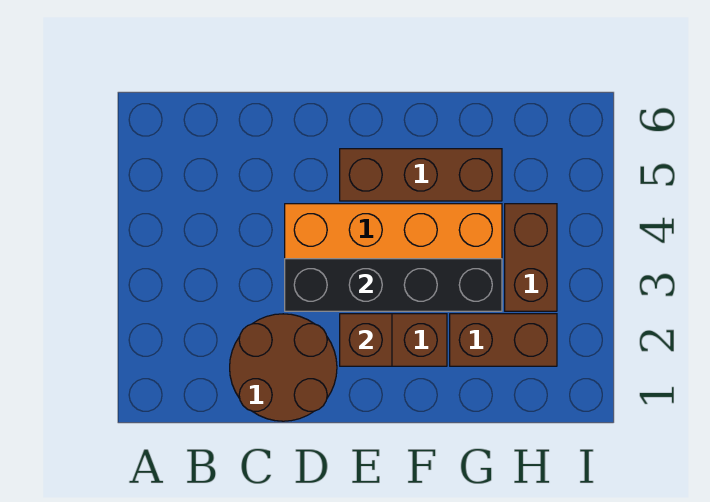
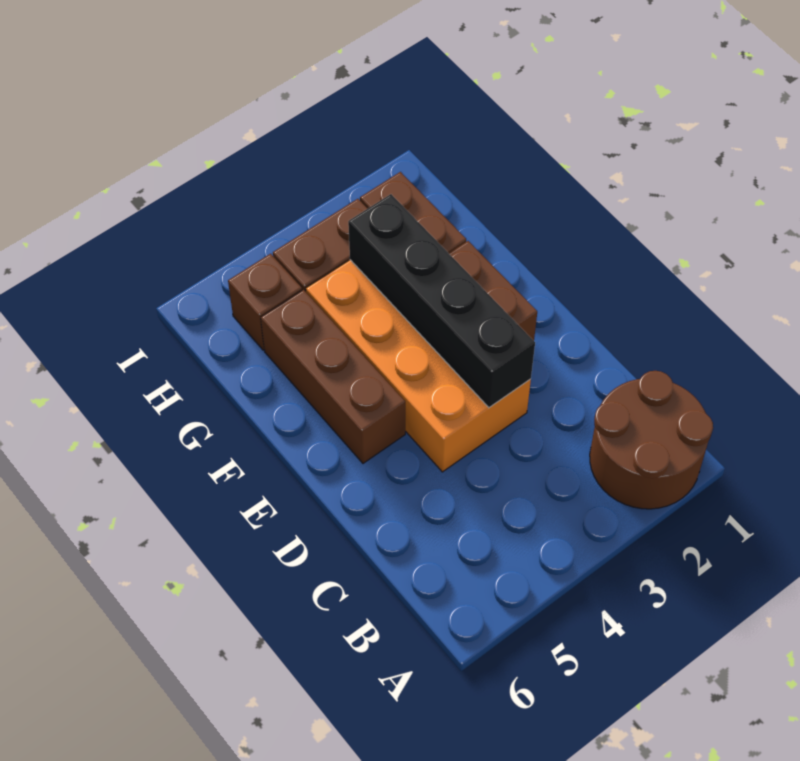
brown round brick C1:D2 level 1 -> brown round brick A1:B2 level 1
brown brick E2 level 2 -> brown brick H5 level 1

